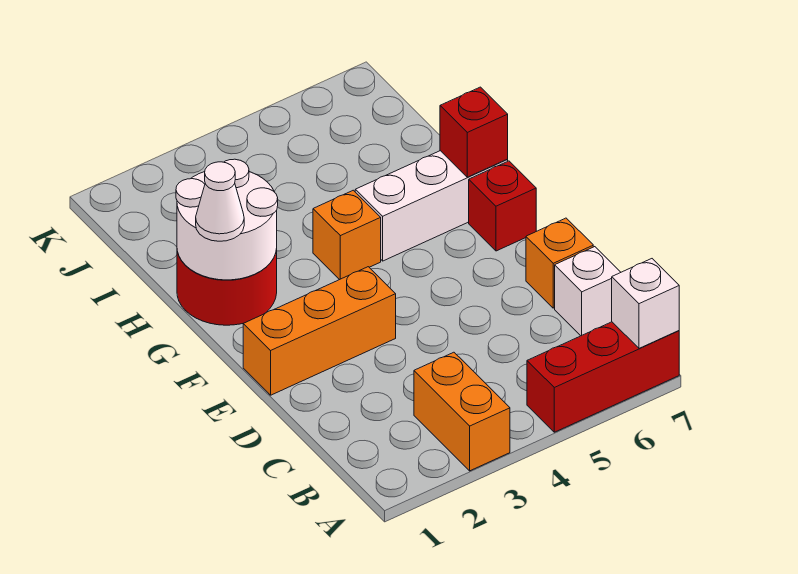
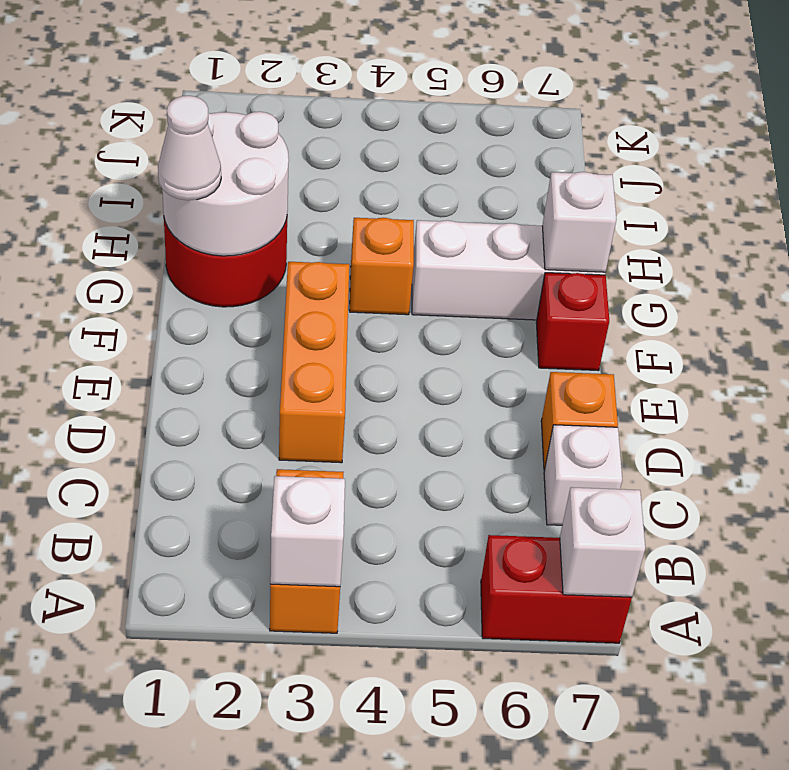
none -> white brick A3 level 2
red brick A5:A7 level 1 -> red brick A6:A7 level 1
orange brick E1:E3 level 1 -> orange brick D3:F3 level 1
red brick G7 level 2 -> white brick G7 level 2

